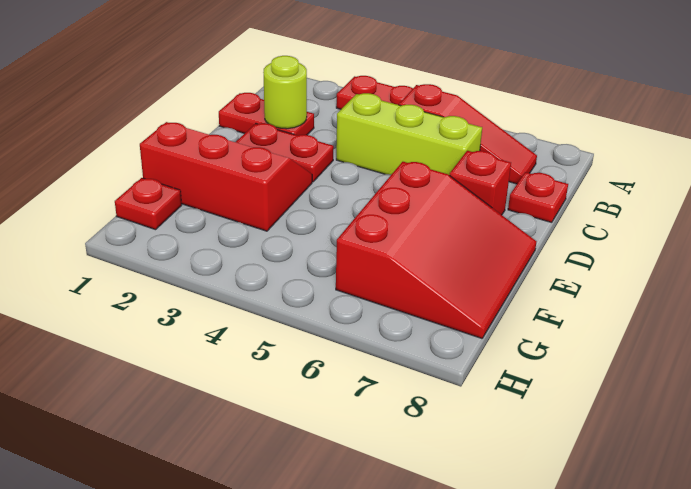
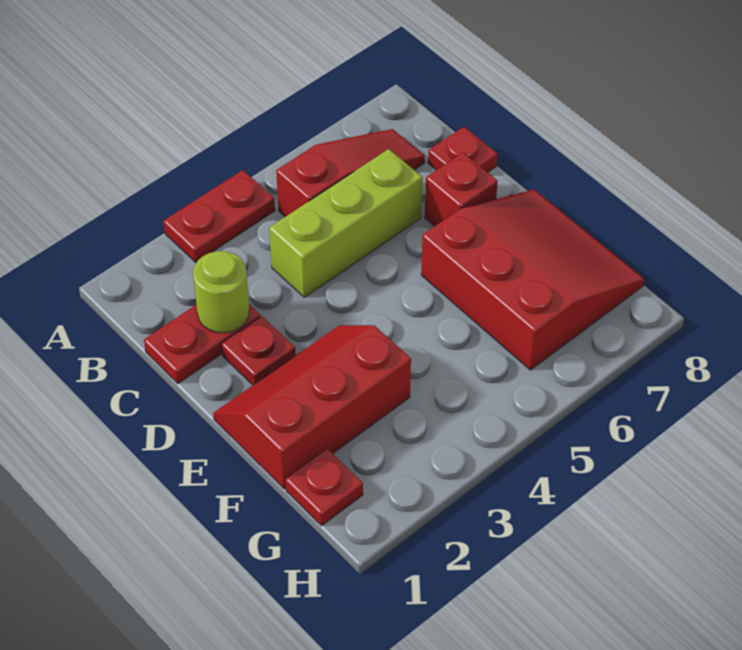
red plate D2:D3 level 1 -> red plate D2 level 1

